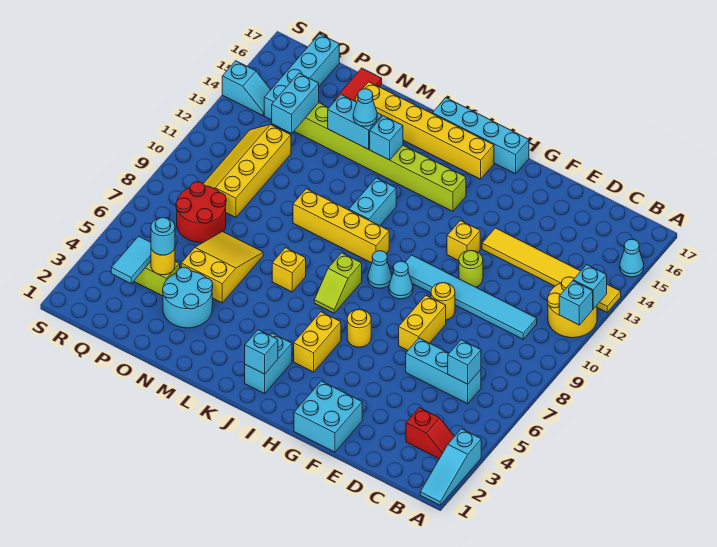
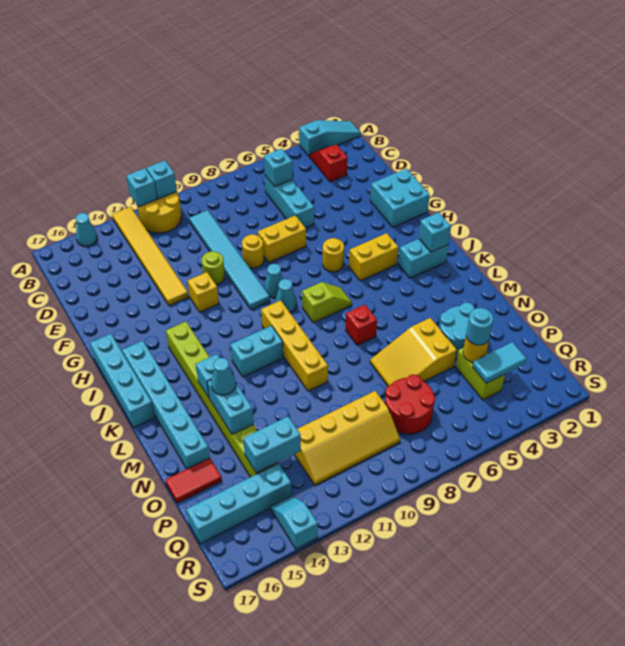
yellow brick I16:N16 level 1 -> cyan brick I16:N16 level 1
yellow brick L7 level 1 -> red brick L7 level 1

